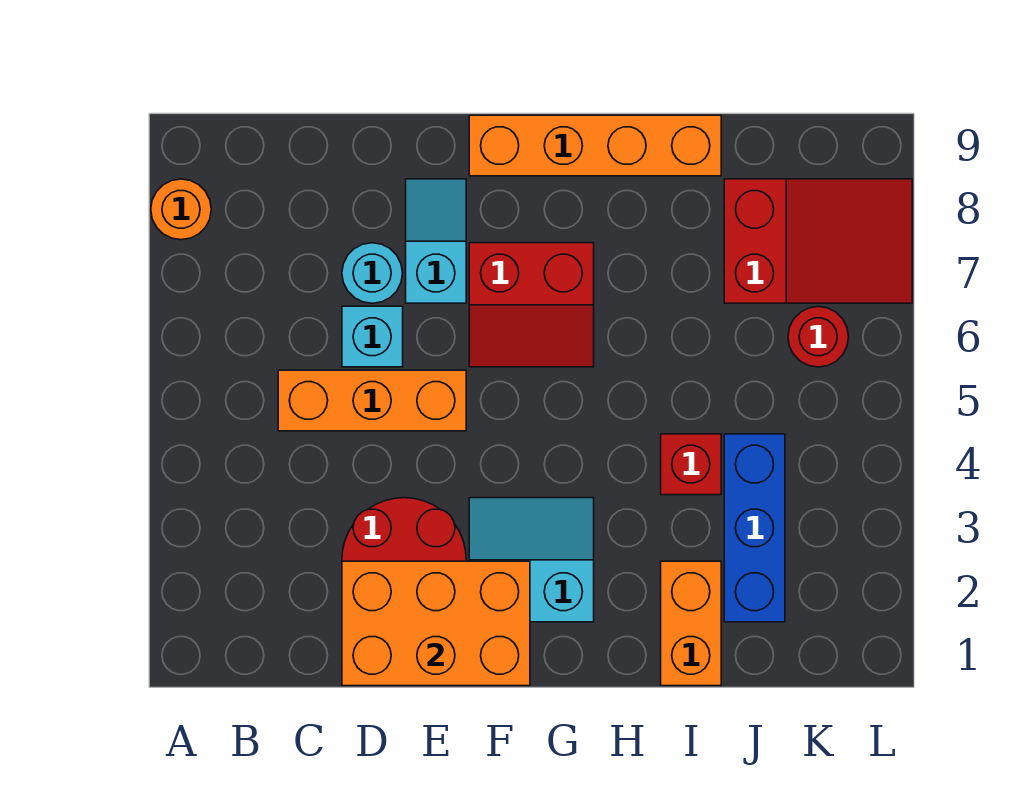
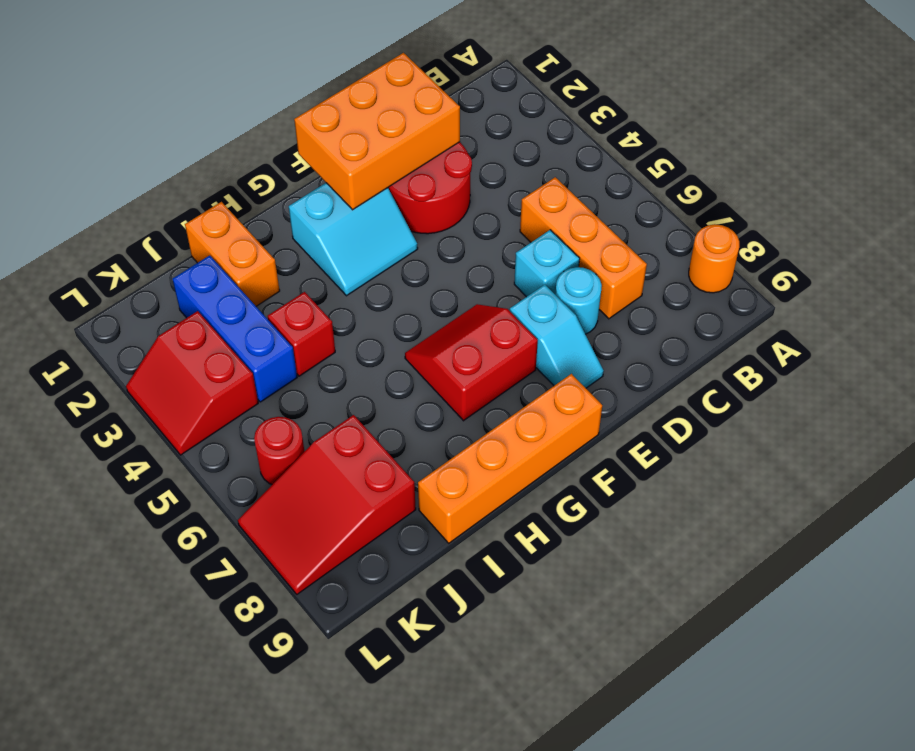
orange brick C5:E5 level 1 -> orange brick C5:C7 level 1
none -> red slope K3:L4 level 1 top K

